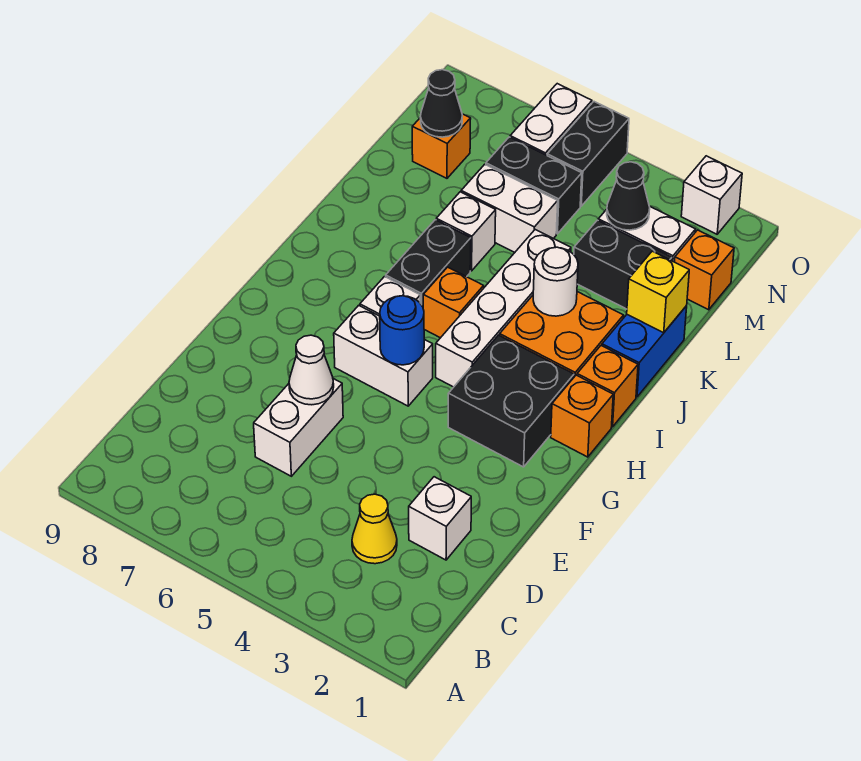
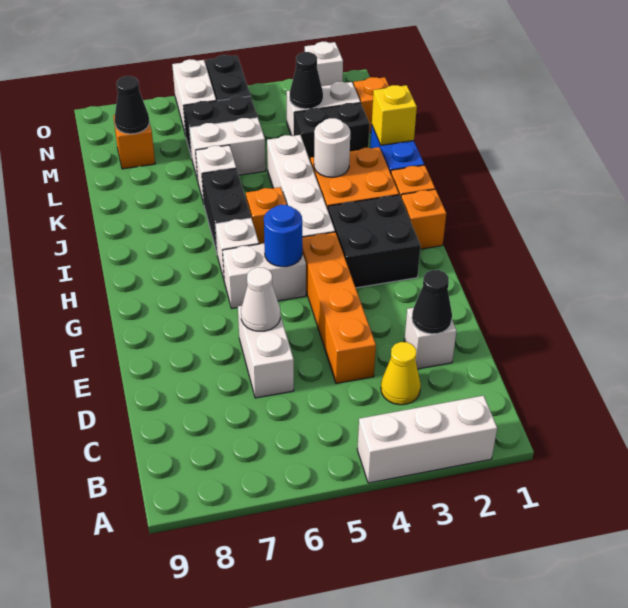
none -> white brick A2:A4 level 1
none -> black cone D2 level 2
none -> orange brick D4:G4 level 1

